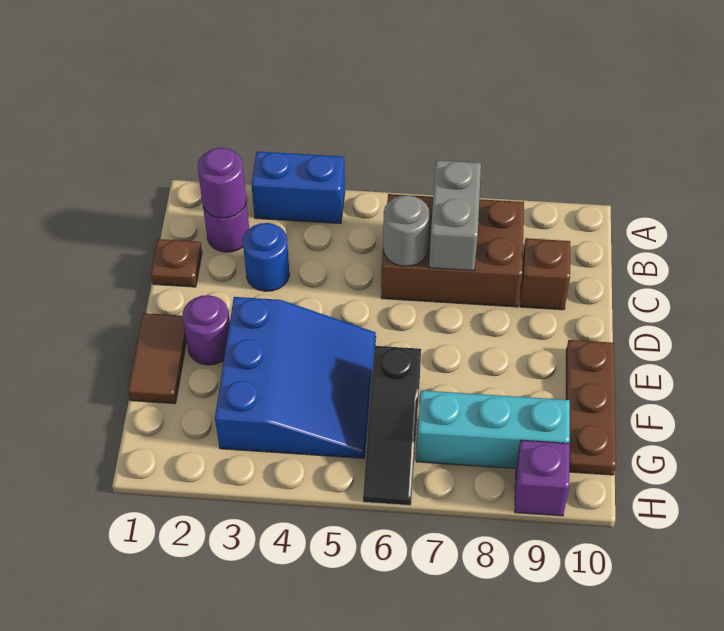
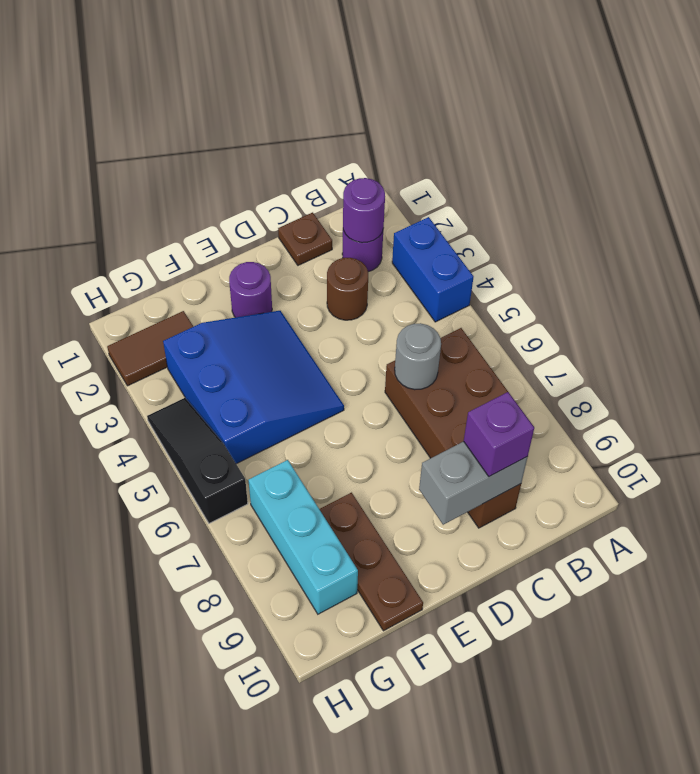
grey brick B7:C7 level 2 -> grey brick C9:D9 level 2
blue round brick C3 level 1 -> brown round brick C3 level 1
brown tile E1:F1 level 1 -> brown tile G2:H2 level 1
blue slope E3:G5 level 1 top 3 -> blue slope E3:G5 level 1 top G
brown plate E10:G10 level 1 -> brown plate F8:F10 level 1
black slope F6:H6 level 1 top F -> black slope H4:H6 level 1 top 6
purple brick H9 level 1 -> purple brick C9 level 3

